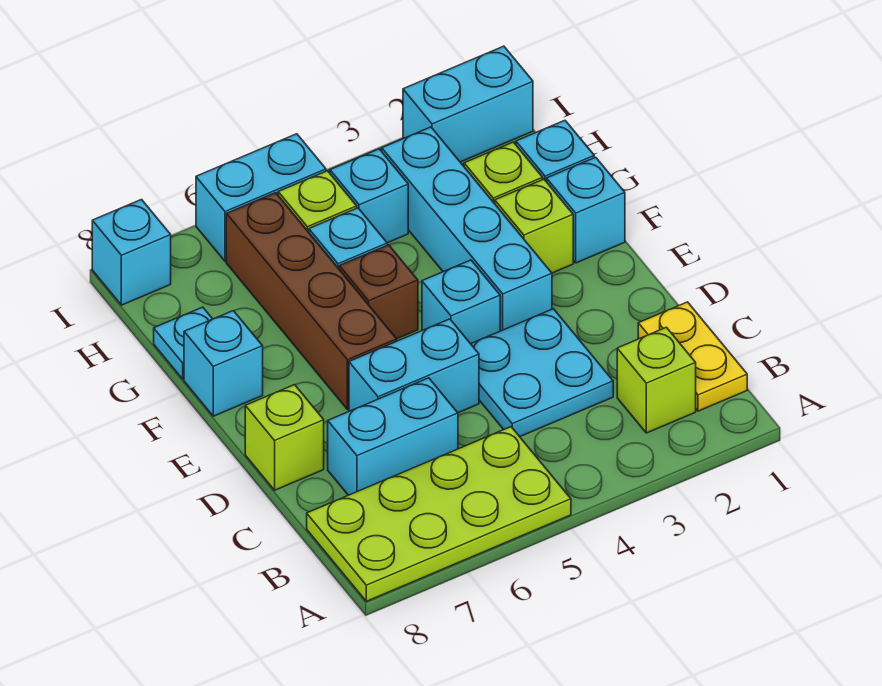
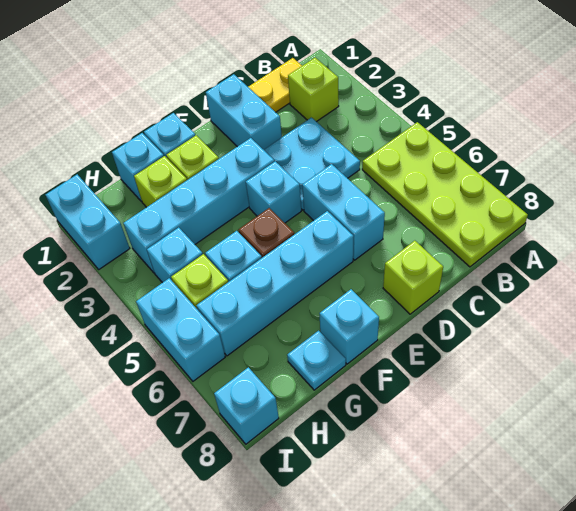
cyan brick C6:C7 level 1 -> cyan brick D1:D2 level 1
brown brick E6:H6 level 1 -> cyan brick E6:H6 level 1

